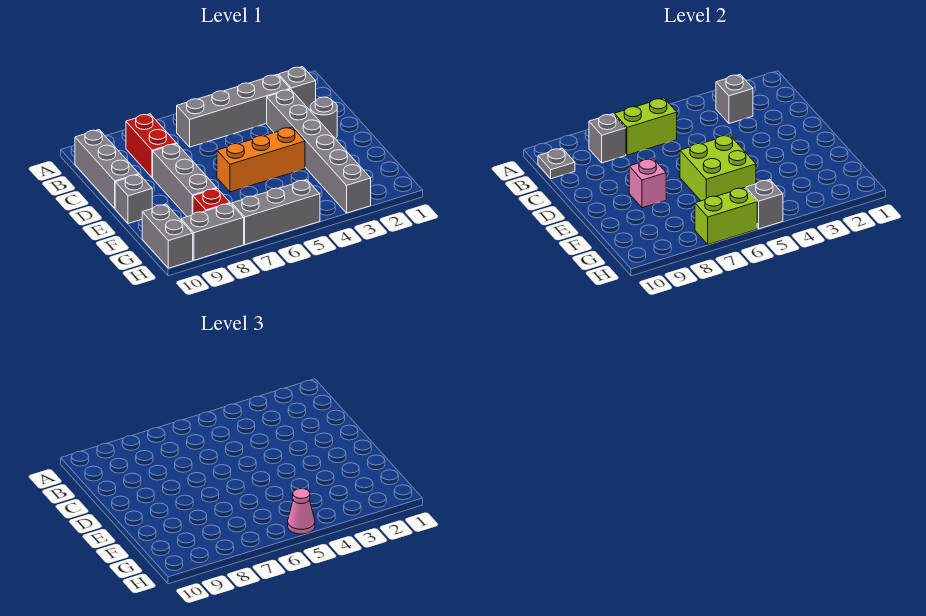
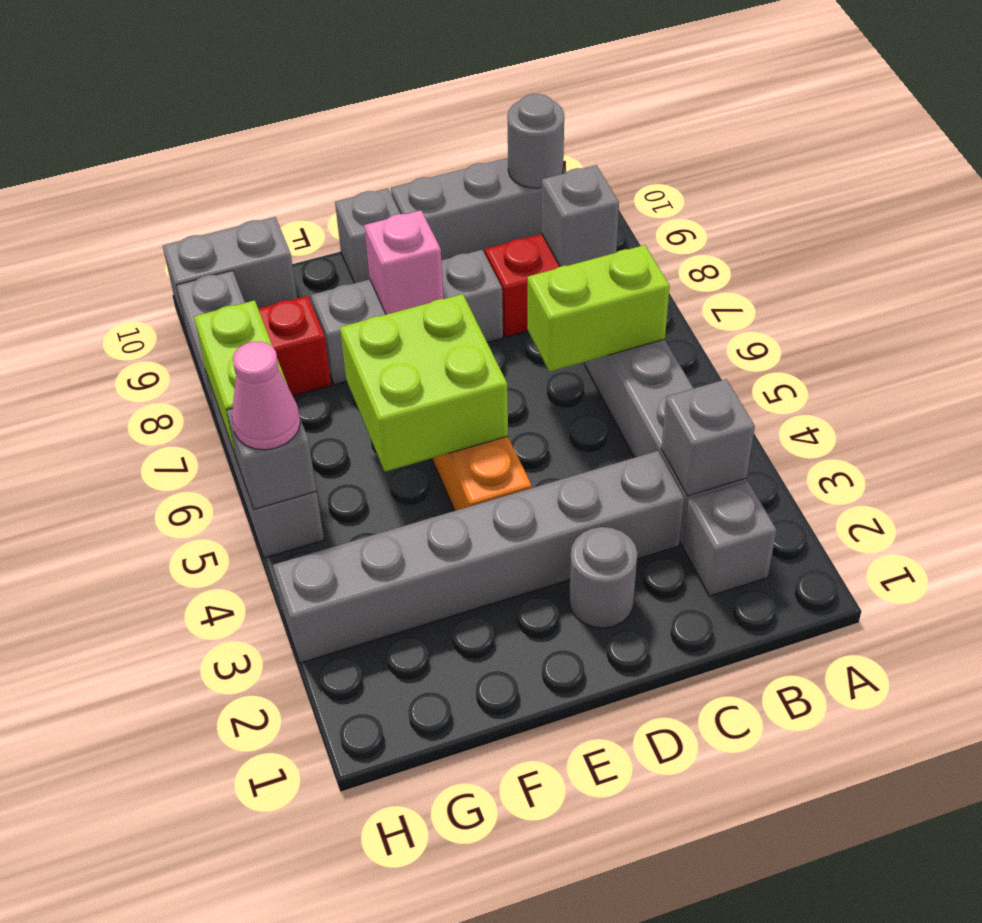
lime brick B6:B7 level 2 -> lime brick B6:C6 level 2
grey plate B10 level 2 -> grey round brick B10 level 2

